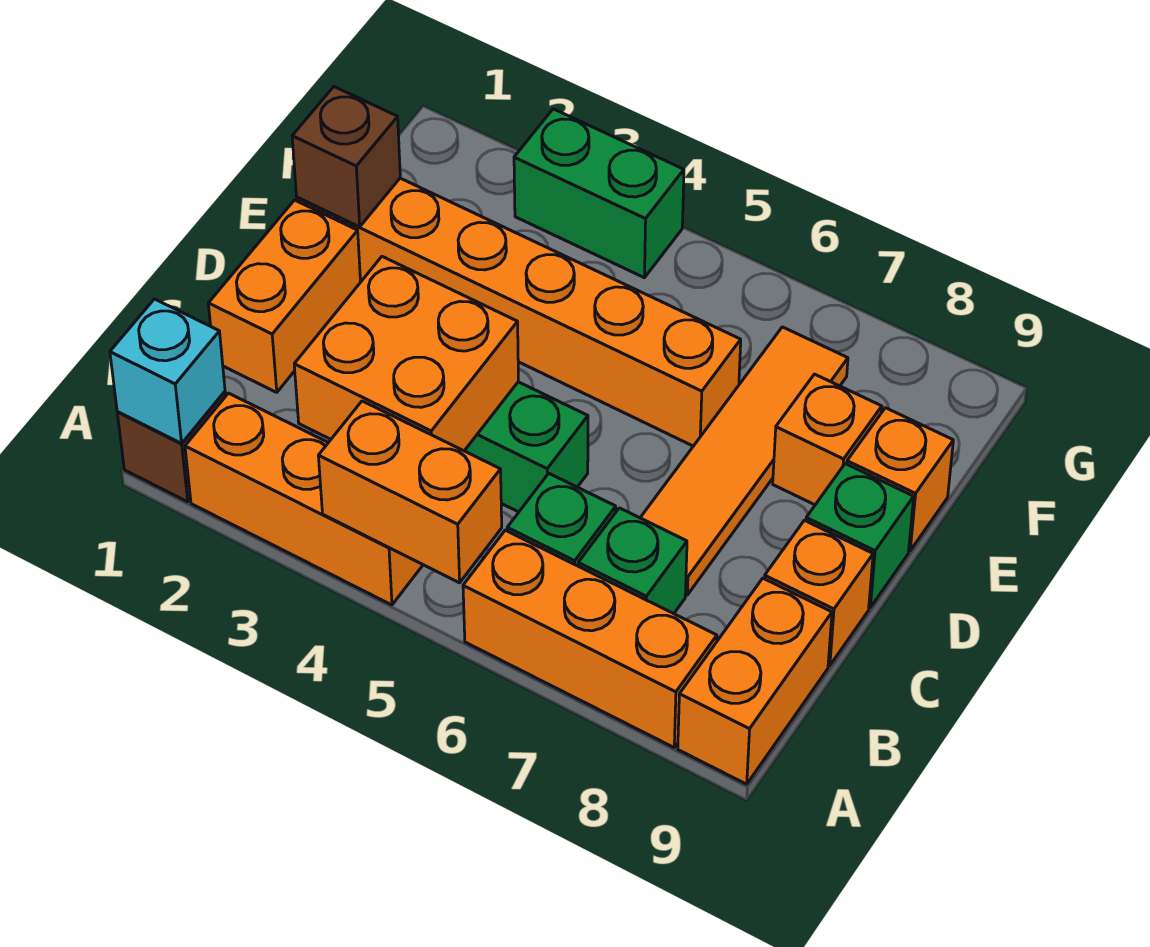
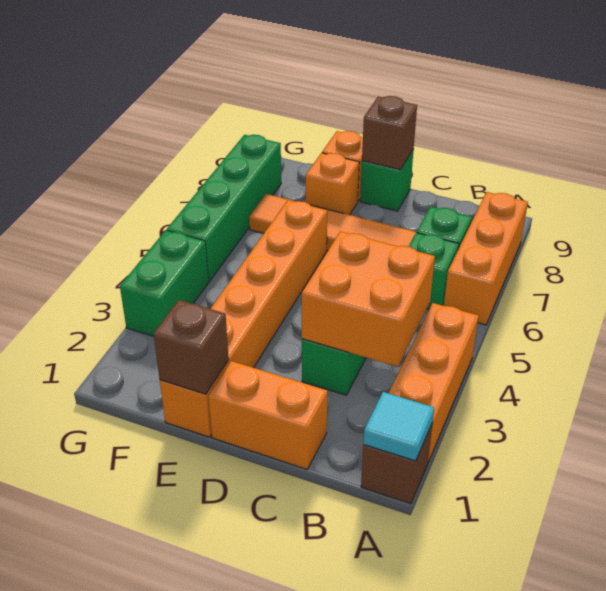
cyan brick A1 level 2 -> cyan tile A1 level 2
orange brick A4:A5 level 2 -> none
orange brick A9:B9 level 1 -> none
orange brick C9 level 1 -> none
none -> brown brick D9 level 2
none -> green brick G5:G8 level 1

